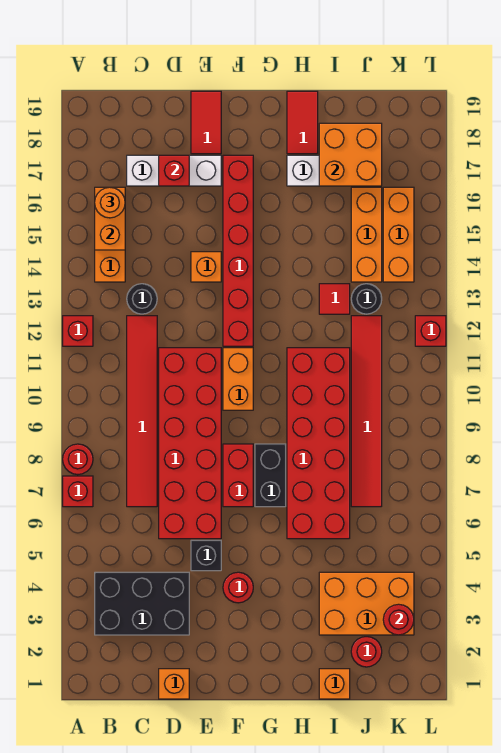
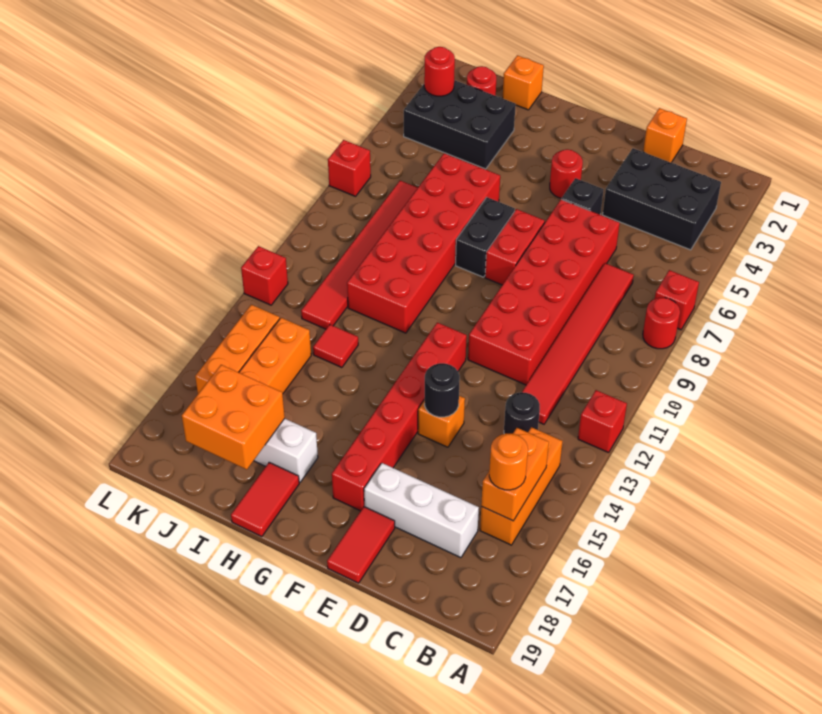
red brick D17 level 2 -> red brick L7 level 1
orange brick F10:F11 level 1 -> none
orange brick I3:K4 level 1 -> black brick I3:K4 level 1
black round brick J13 level 1 -> black round brick E14 level 2

